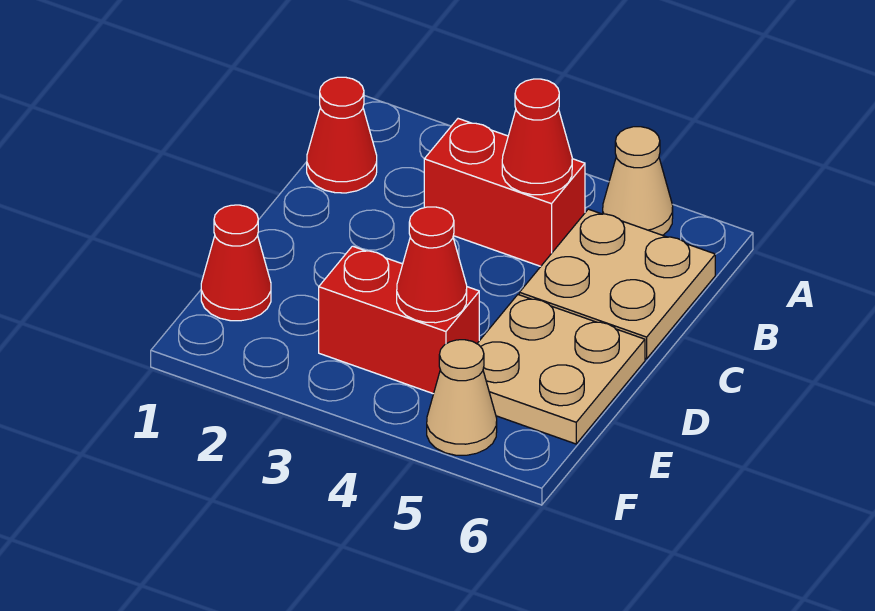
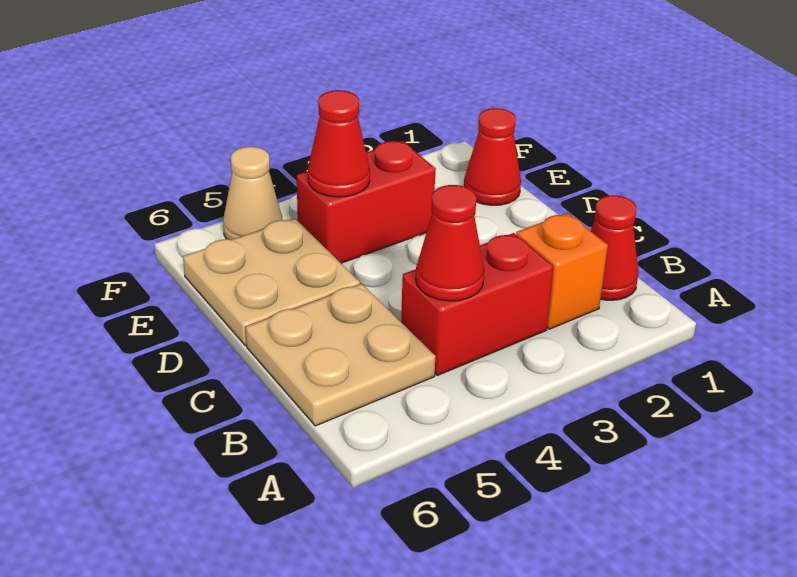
tan cone A5 level 1 -> none
none -> orange brick B2 level 1

